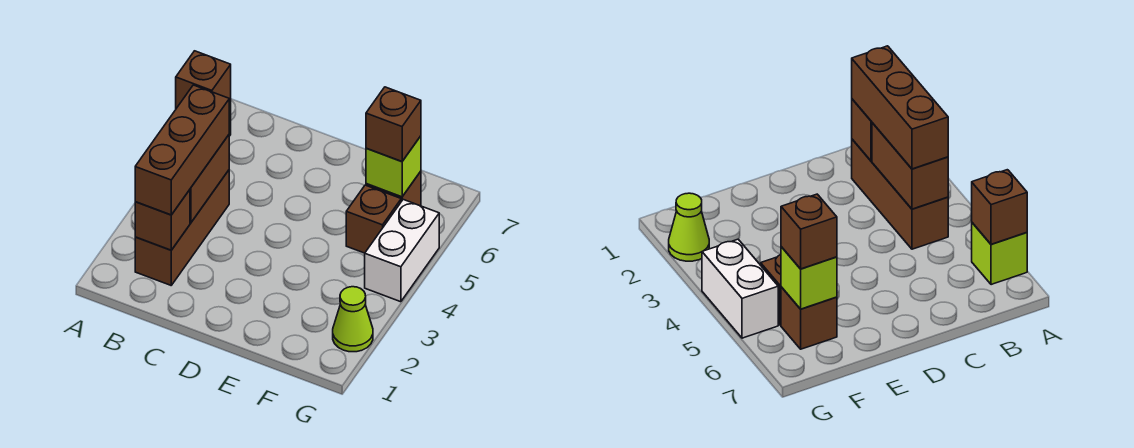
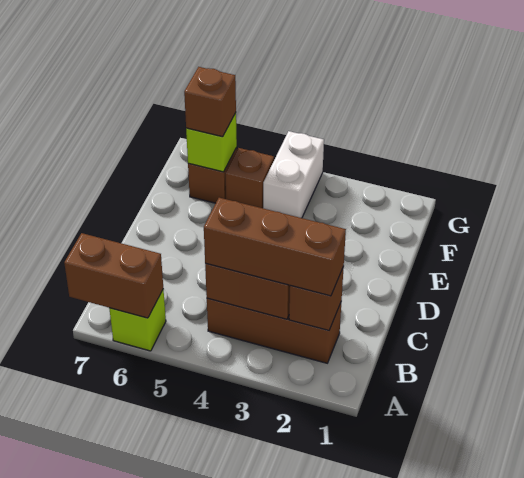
brown brick A6 level 2 -> brown brick A6:A7 level 2
lime cone G2 level 1 -> none
white brick G4:G5 level 1 -> white brick F4:G4 level 1

